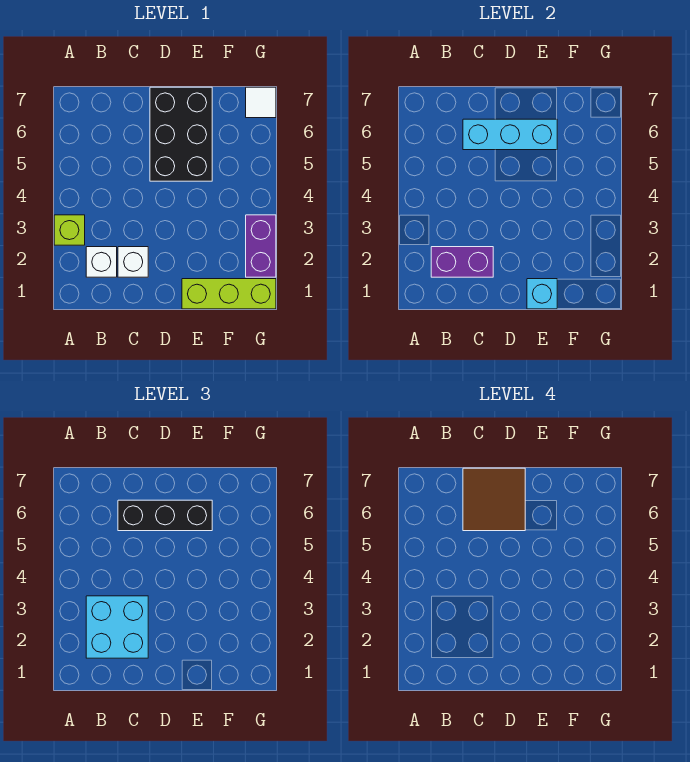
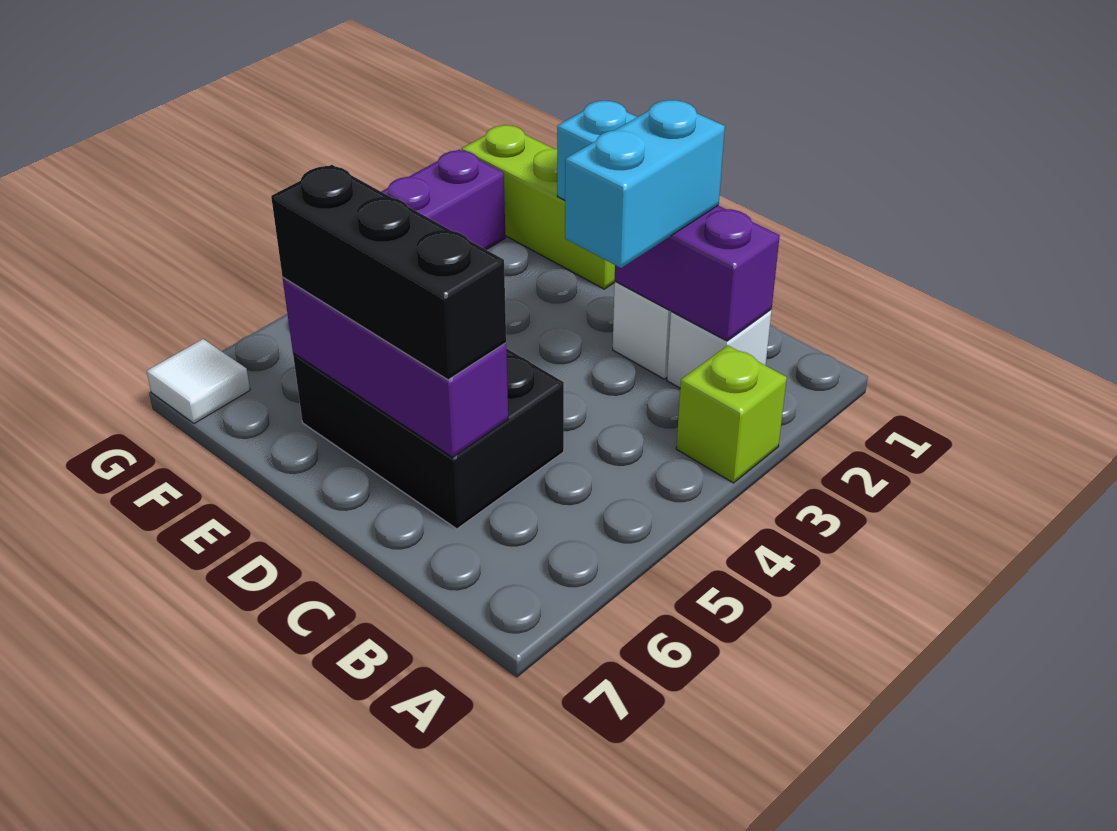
cyan brick B2:C3 level 3 -> cyan brick C2:C3 level 3
cyan brick C6:E6 level 2 -> purple brick C6:E6 level 2
brown tile C6:D7 level 4 -> none
black brick D5:E7 level 1 -> black brick C5:E6 level 1

